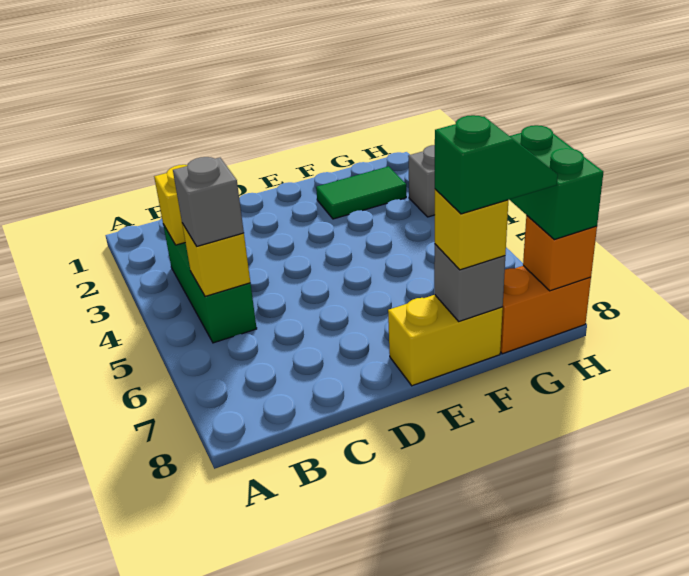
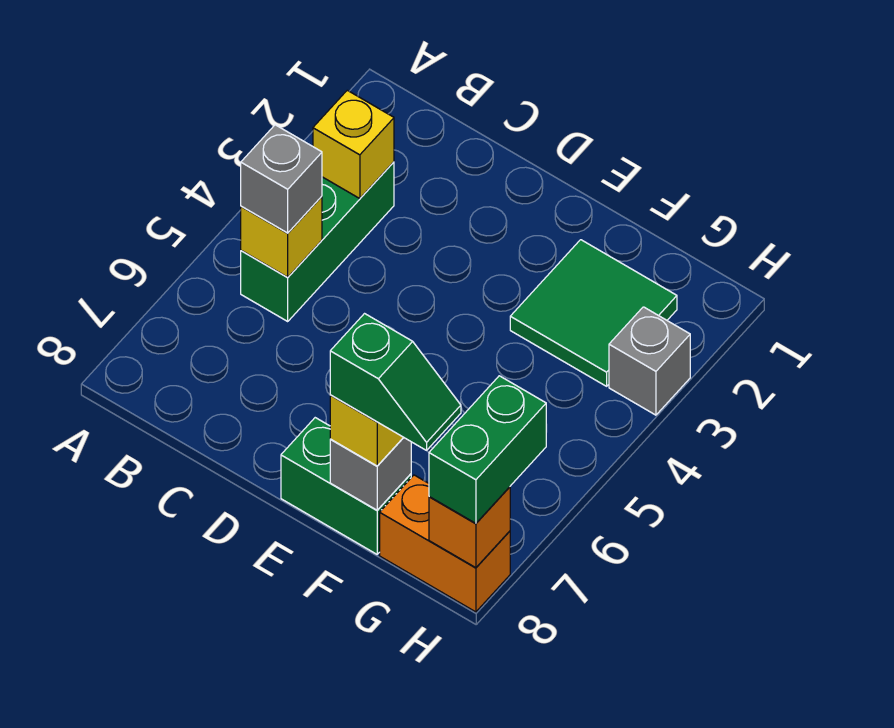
yellow brick E8:F8 level 1 -> green brick E8:F8 level 1
green tile F2:G2 level 1 -> green tile F2:G3 level 1

